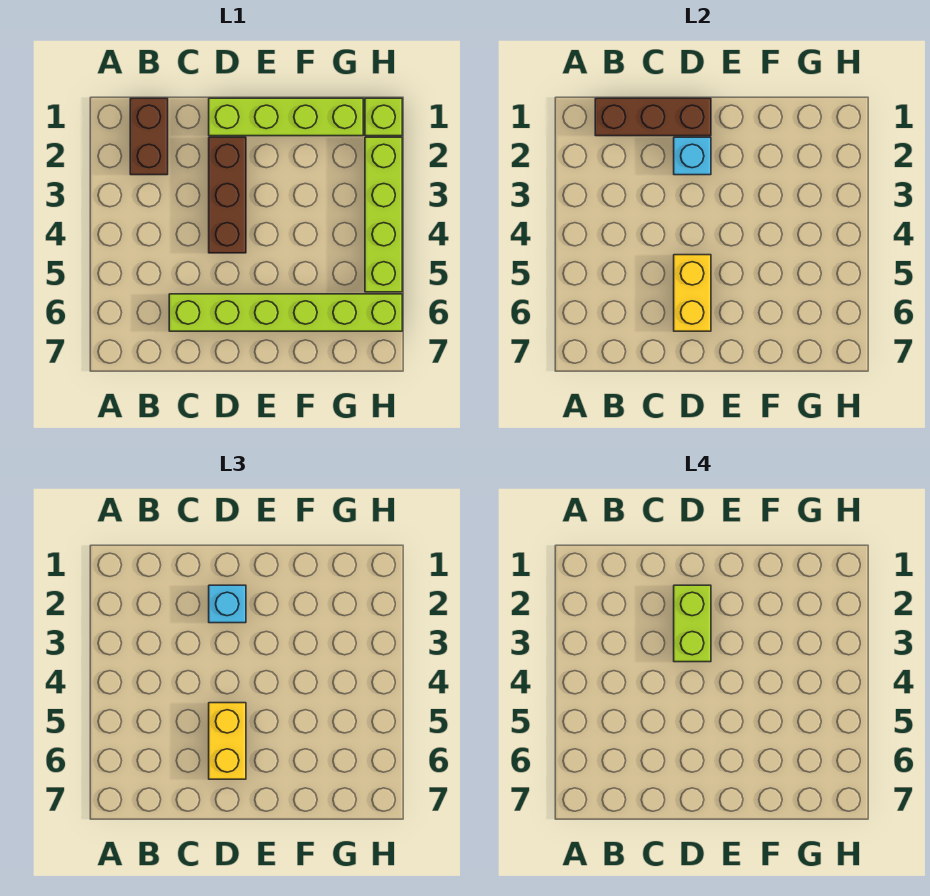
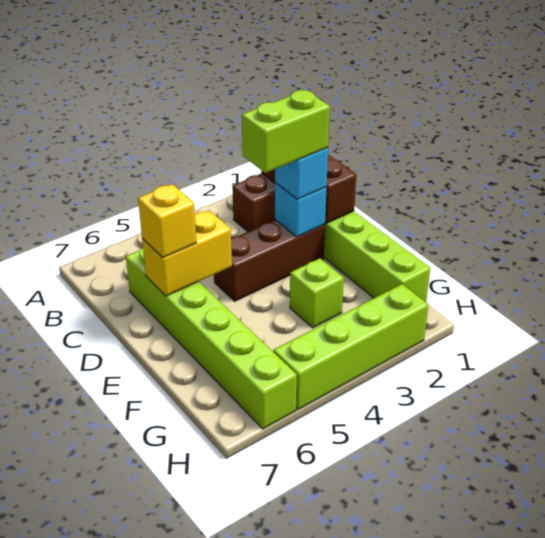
yellow brick D5:D6 level 3 -> yellow brick D6 level 3
lime brick H1 level 1 -> lime brick F3 level 1

